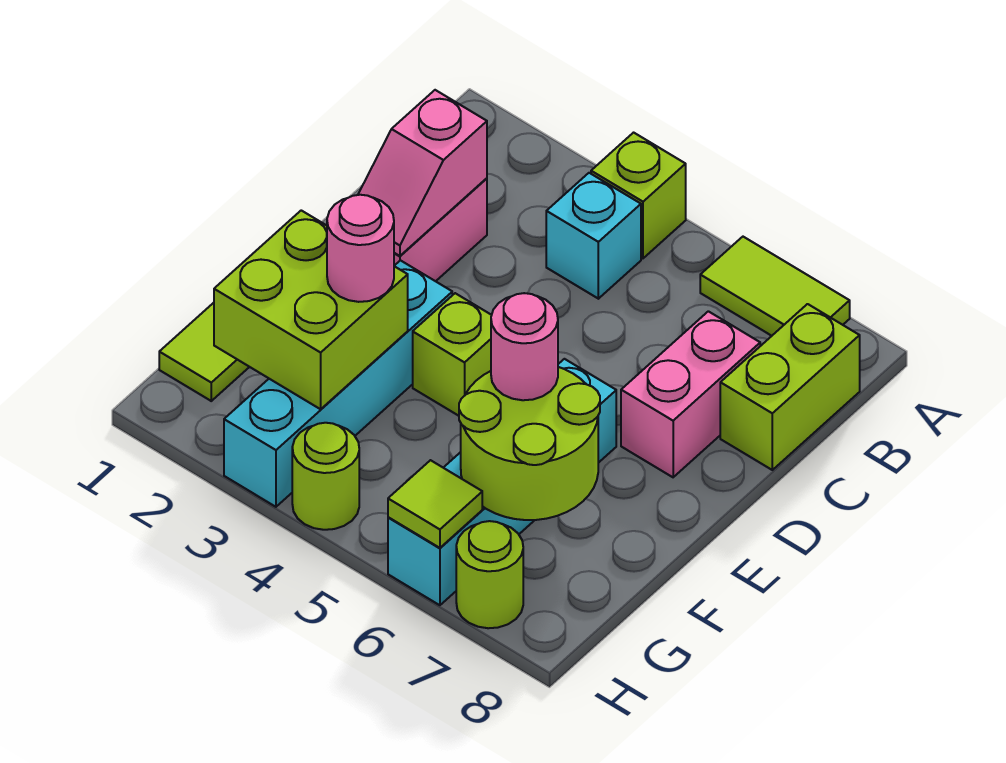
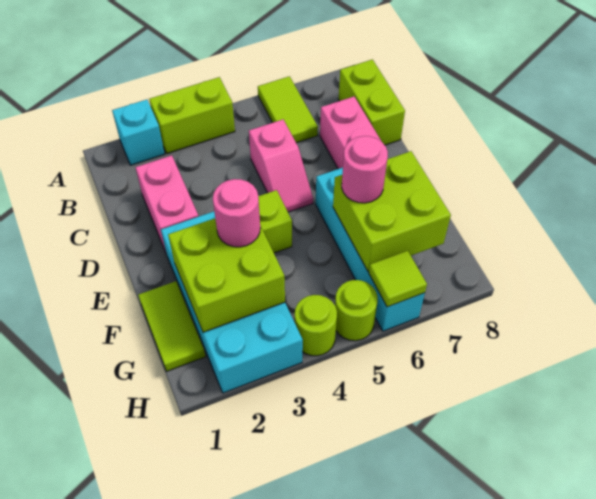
lime brick A4 level 1 -> lime brick A3:A4 level 1
lime tile A6:A7 level 1 -> lime tile A6:B6 level 1
cyan brick B4 level 1 -> cyan brick A2 level 1
pink slope C2:D2 level 2 top C -> pink slope C5:D5 level 1 top C
cyan brick E3:H3 level 1 -> cyan brick E2:H3 level 1
lime round brick F6:G7 level 2 -> lime brick F6:G7 level 2
lime round brick H7 level 1 -> lime round brick H5 level 1

